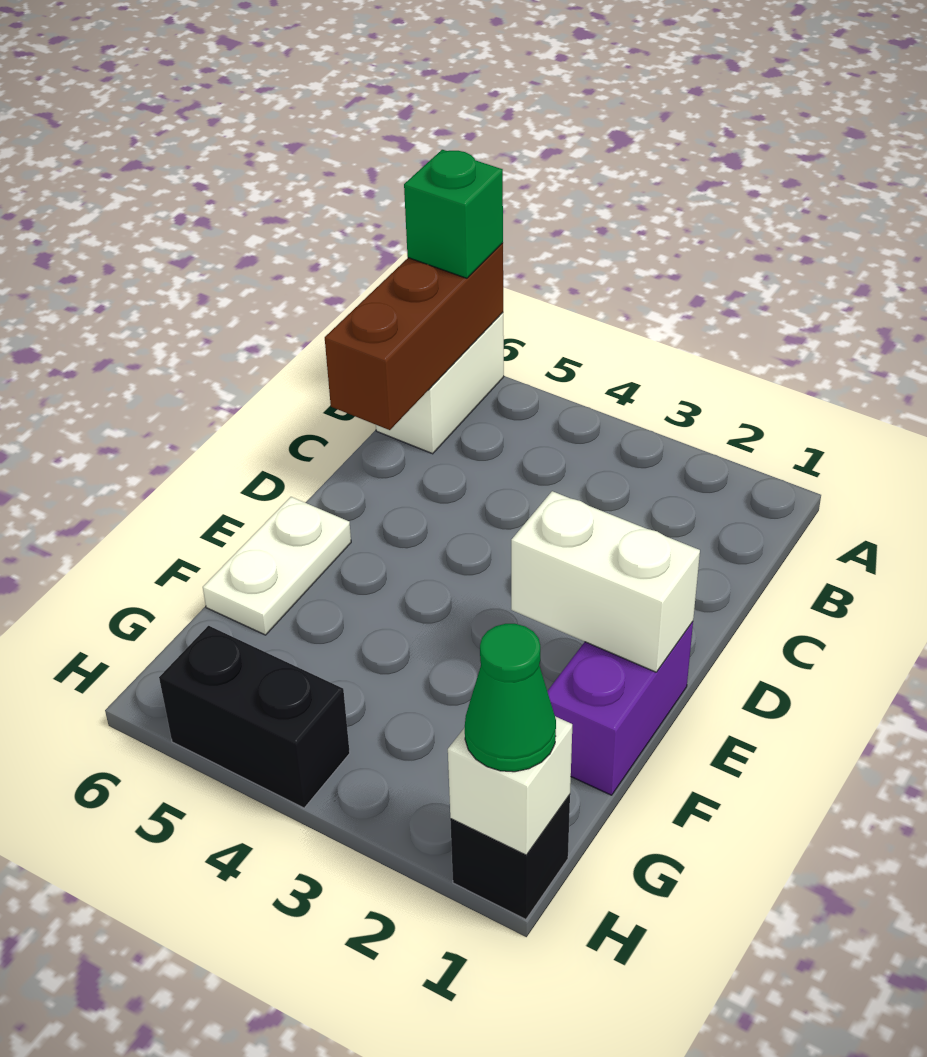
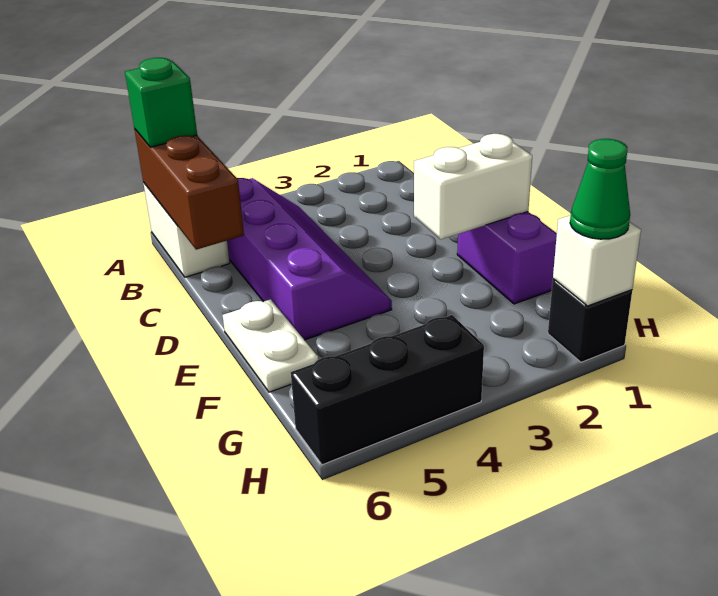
none -> purple slope B4:E5 level 1 top 5
black brick H4:H5 level 1 -> black brick H4:H6 level 1

